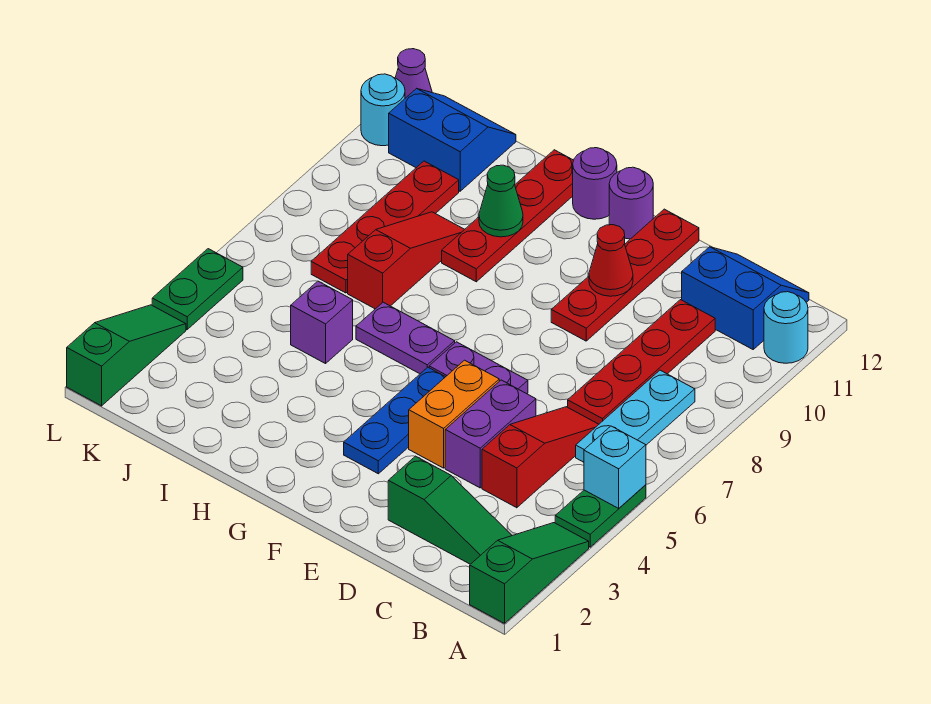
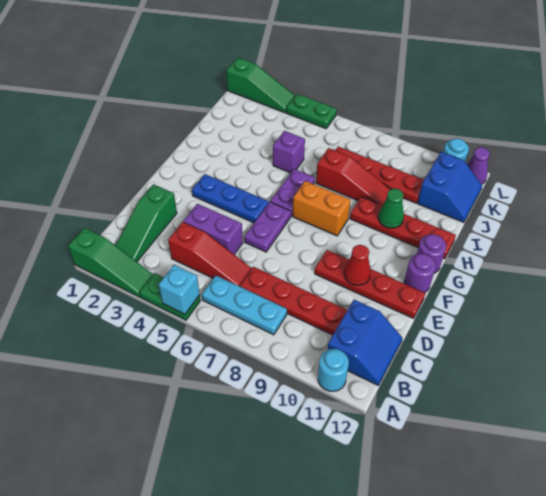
orange brick E4:E5 level 1 -> orange brick G7:G8 level 1

